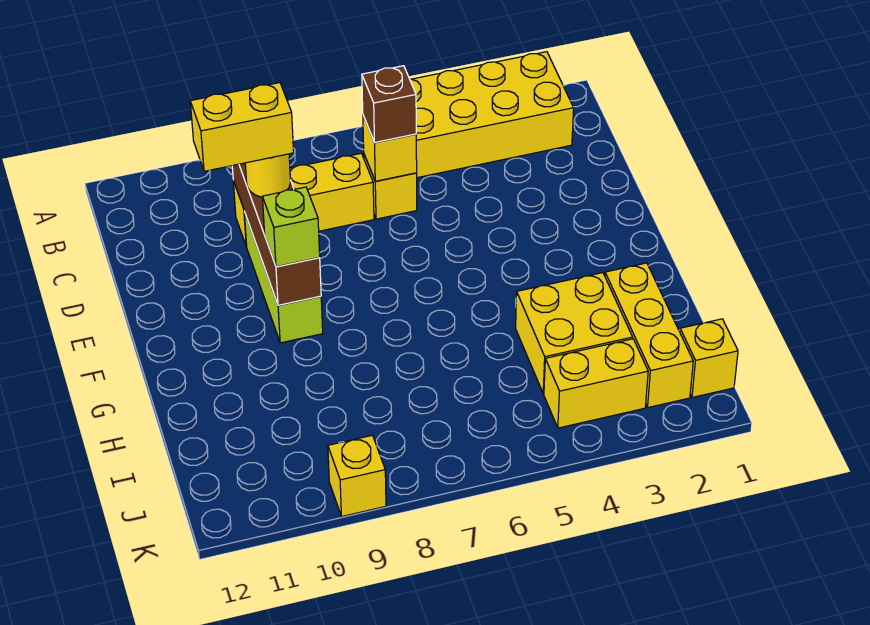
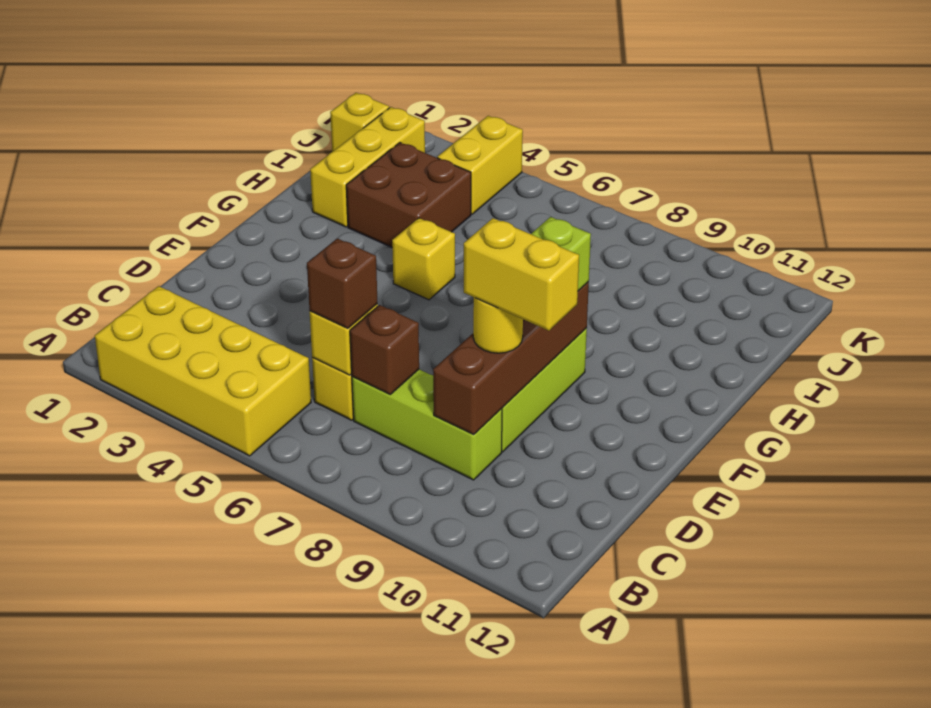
yellow brick C7:C9 level 1 -> lime brick C7:C9 level 1
none -> brown brick C7 level 2
yellow brick H3:I4 level 1 -> brown brick H3:I4 level 1
yellow brick J3:J4 level 1 -> yellow brick J4:K4 level 1
yellow brick K9 level 1 -> yellow brick G5 level 1

